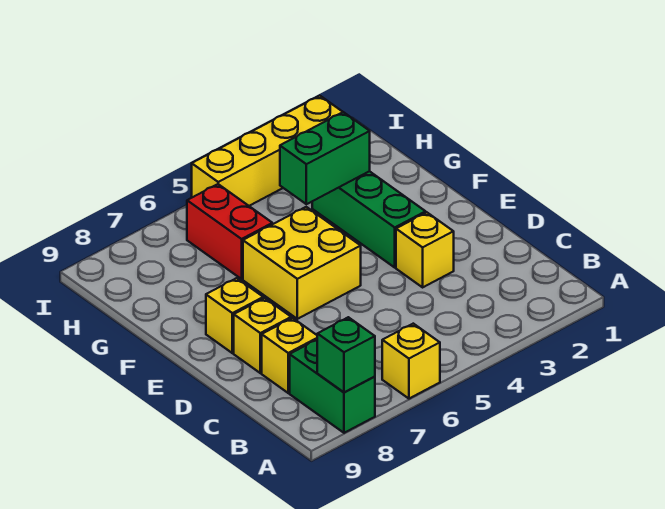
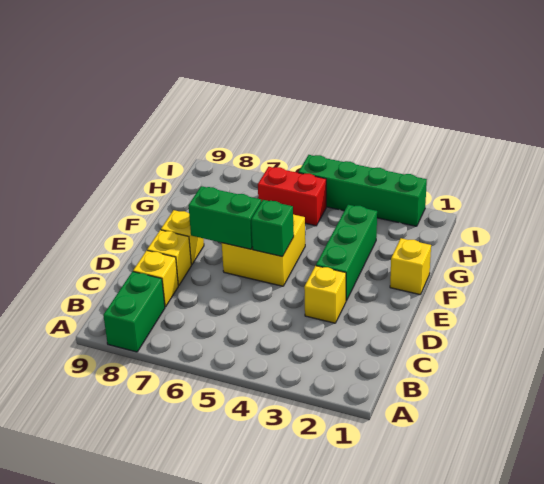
yellow brick A6 level 1 -> yellow brick F1 level 1
green brick A8 level 2 -> green brick E5 level 2
green brick G3:G4 level 2 -> green brick E6:E7 level 2
red brick G6:H6 level 1 -> red brick H5:H6 level 1
yellow brick I2:I5 level 1 -> green brick I2:I5 level 1

